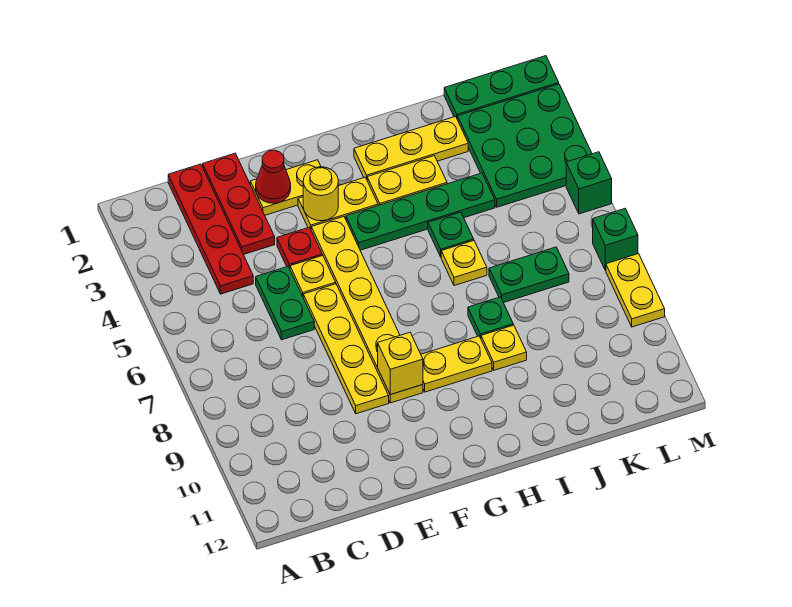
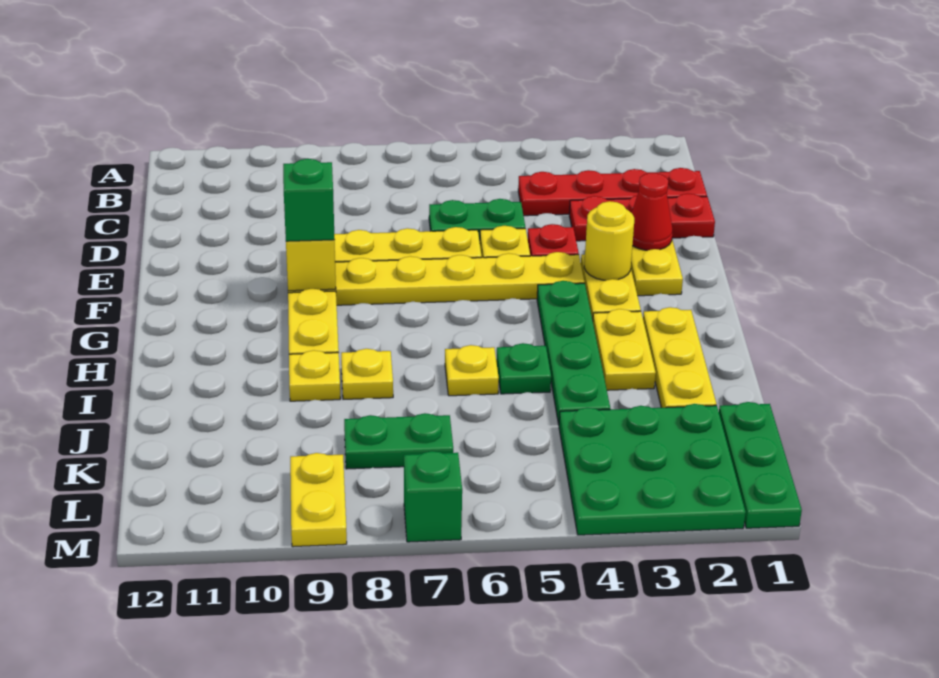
green plate I8 level 1 -> yellow plate I8 level 1
green plate J7:K7 level 1 -> green plate K7:K8 level 1
green brick M5 level 1 -> green brick F9 level 3
yellow plate M8:M9 level 1 -> yellow plate L9:M9 level 1

